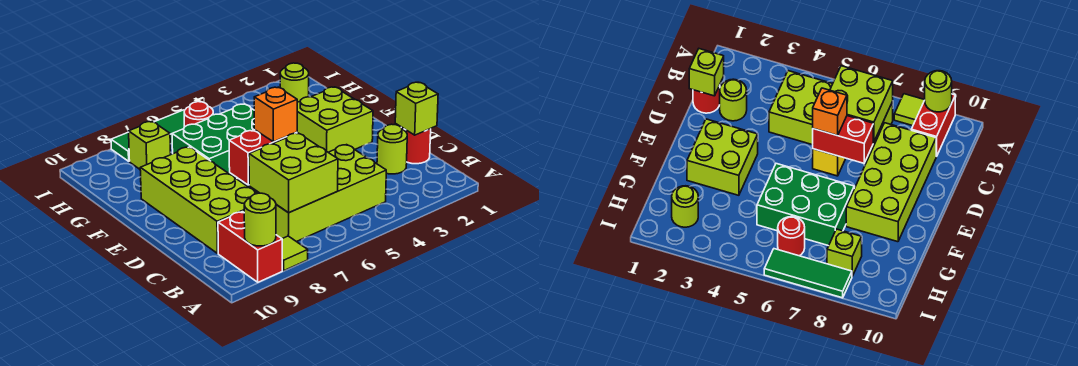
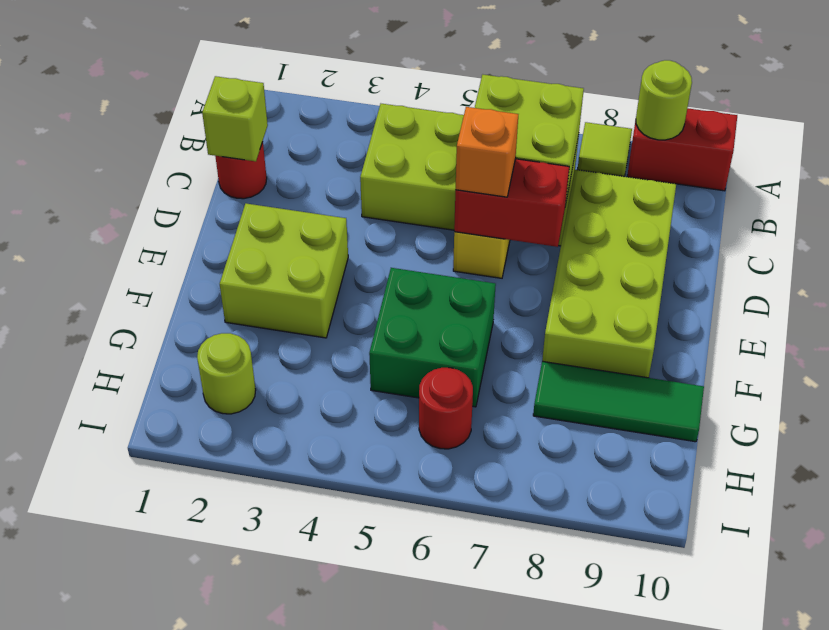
red brick A9:B9 level 1 -> red brick A9:A10 level 1
lime round brick C2 level 1 -> none
green brick F5:G7 level 1 -> green brick F5:G6 level 1
lime brick H8 level 1 -> none
green tile I6:I8 level 1 -> green tile G8:G10 level 1

